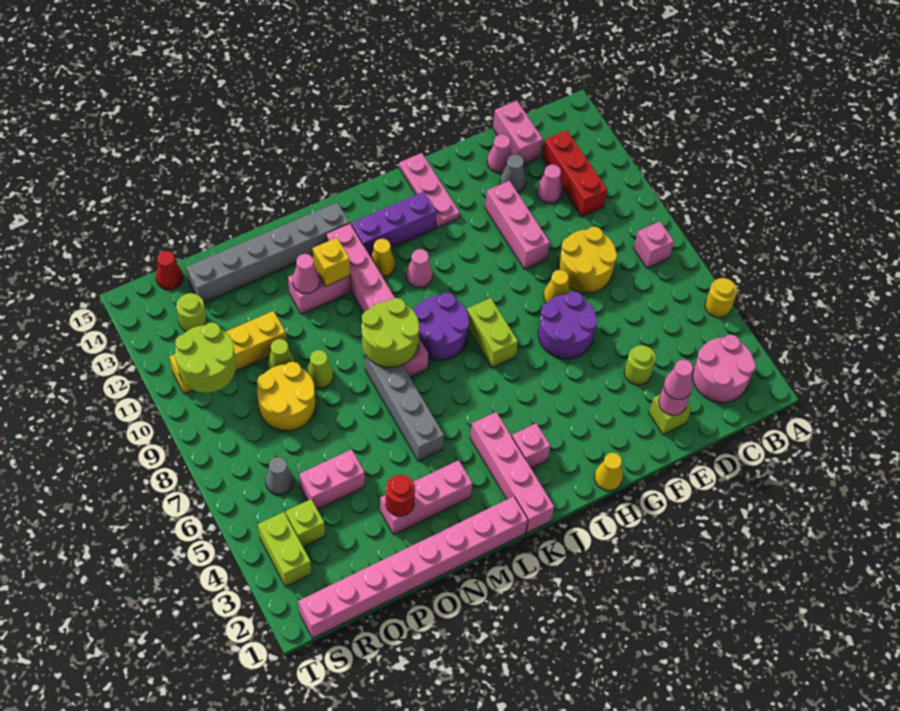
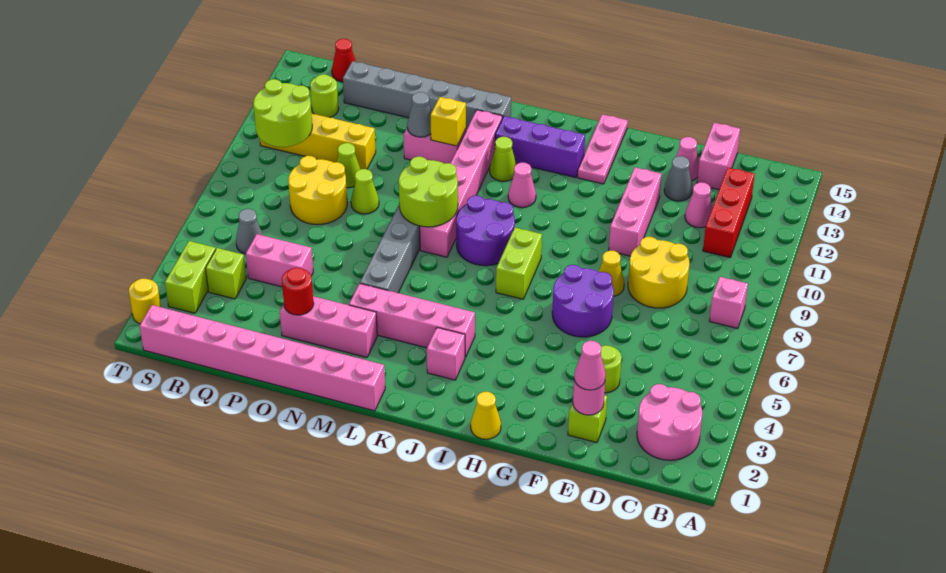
yellow round brick A5 level 1 -> yellow round brick T2 level 1
pink brick K1:K4 level 1 -> pink brick J4:M4 level 1
yellow cone K12 level 1 -> lime cone K12 level 1
pink cone N12 level 2 -> grey cone N12 level 2

